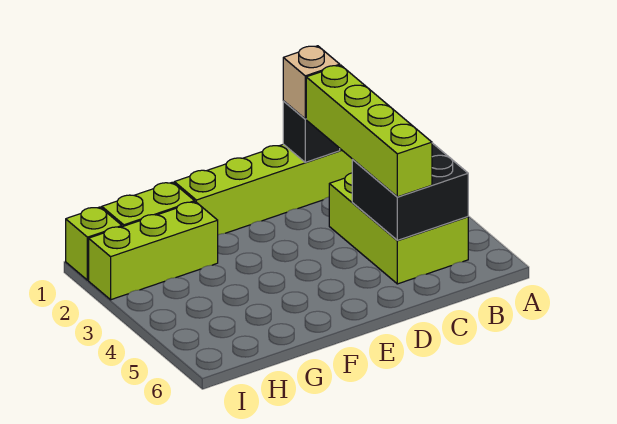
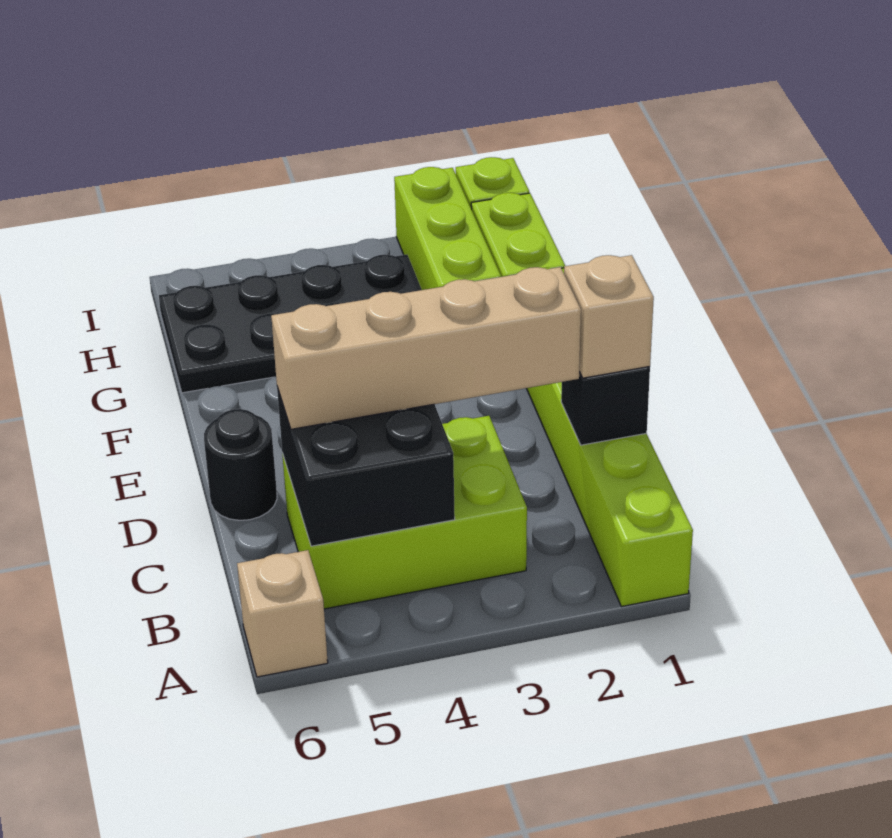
none -> tan brick A6 level 1
lime brick C2:C5 level 3 -> tan brick C2:C5 level 3
none -> black round brick D6 level 1
none -> black plate G3:H6 level 1

